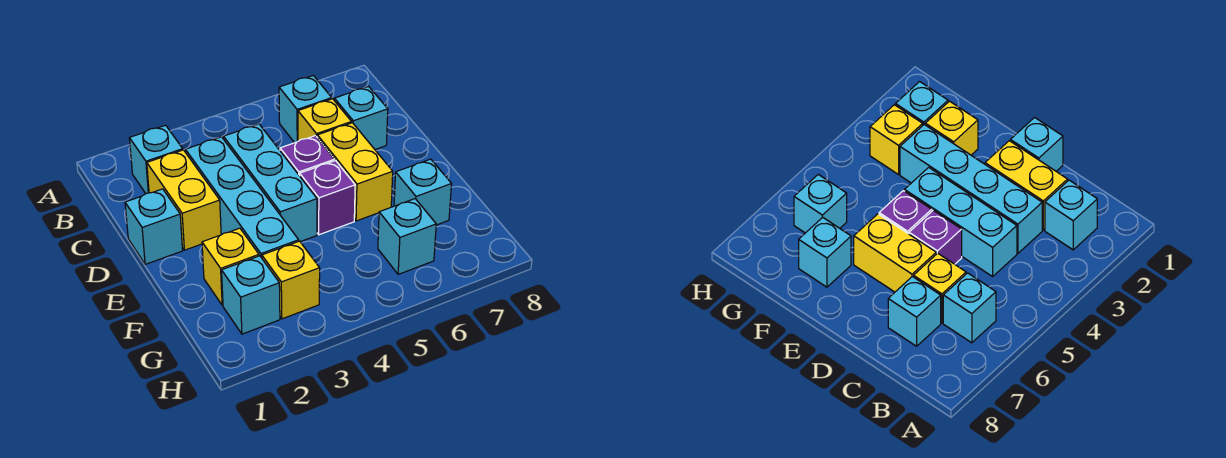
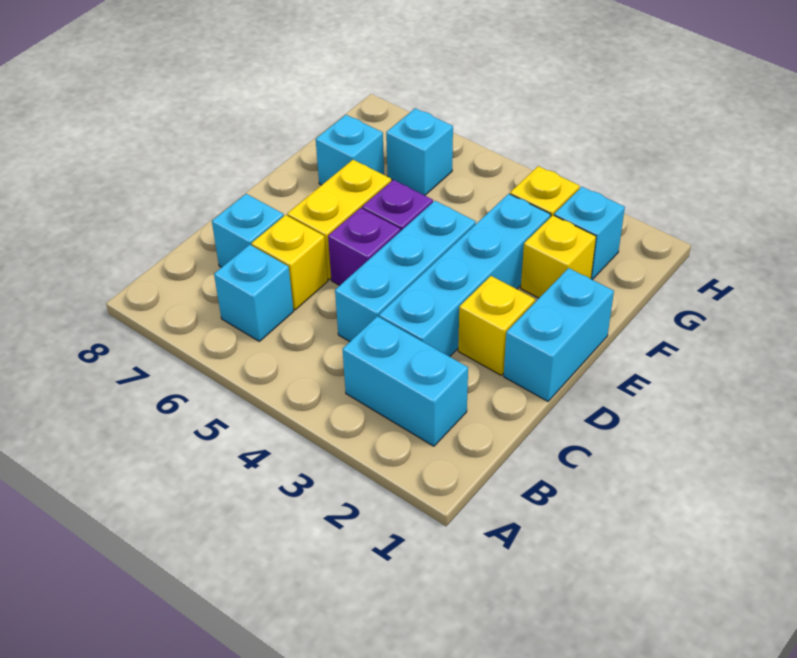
cyan brick B2 level 1 -> cyan brick B2:B3 level 1
yellow brick C2:D2 level 1 -> yellow brick D2 level 1
cyan brick D1 level 1 -> cyan brick D1:E1 level 1

